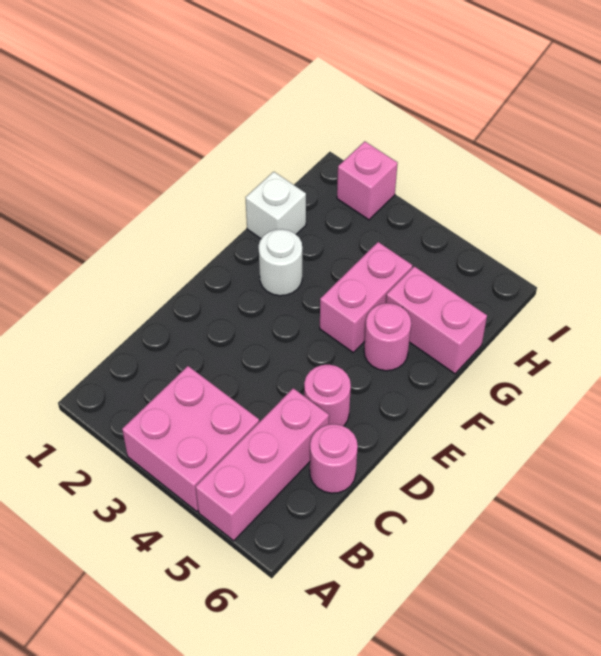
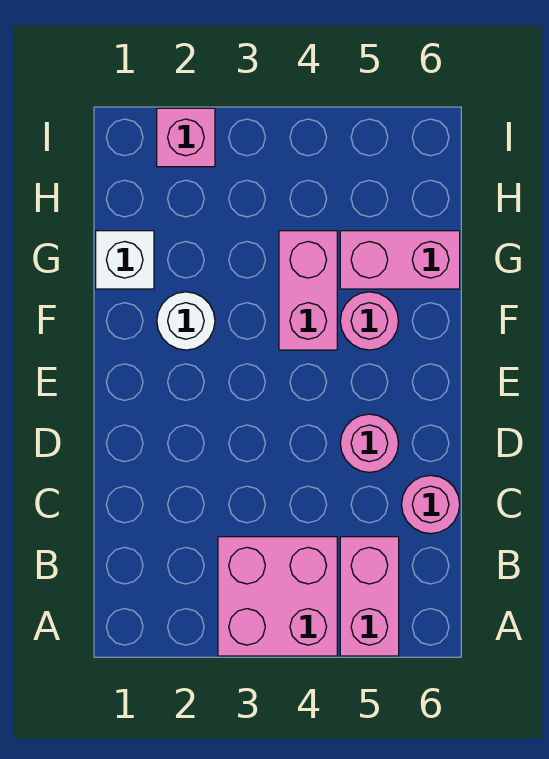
pink brick A5:C5 level 1 -> pink brick A5:B5 level 1

